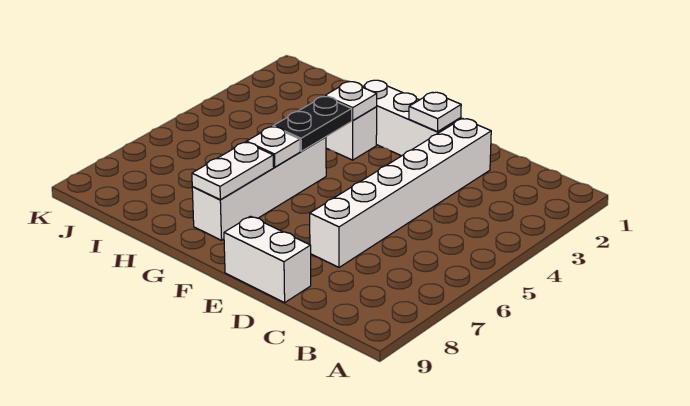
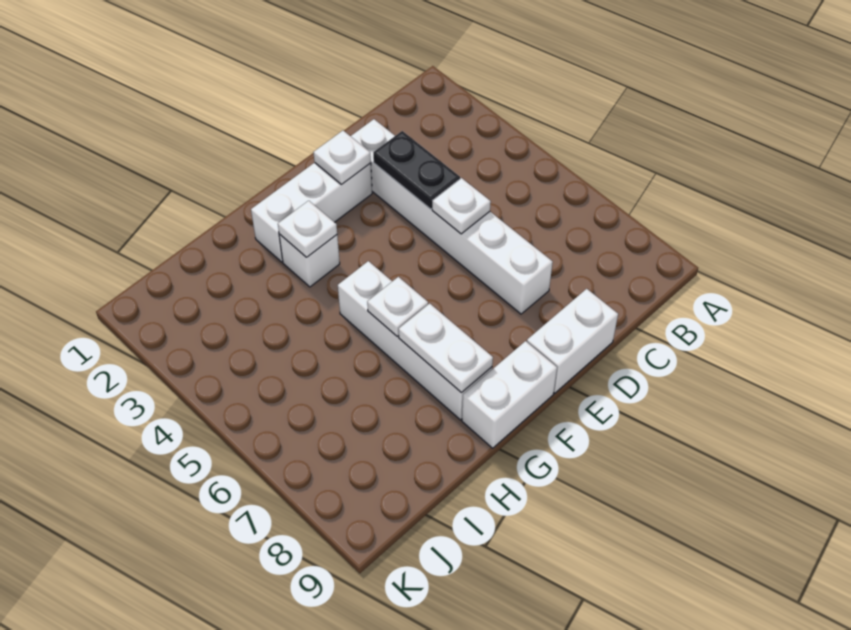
none -> white plate D5 level 2
none -> white brick F9:G9 level 1
black plate G4:G5 level 2 -> black plate D3:D4 level 2

